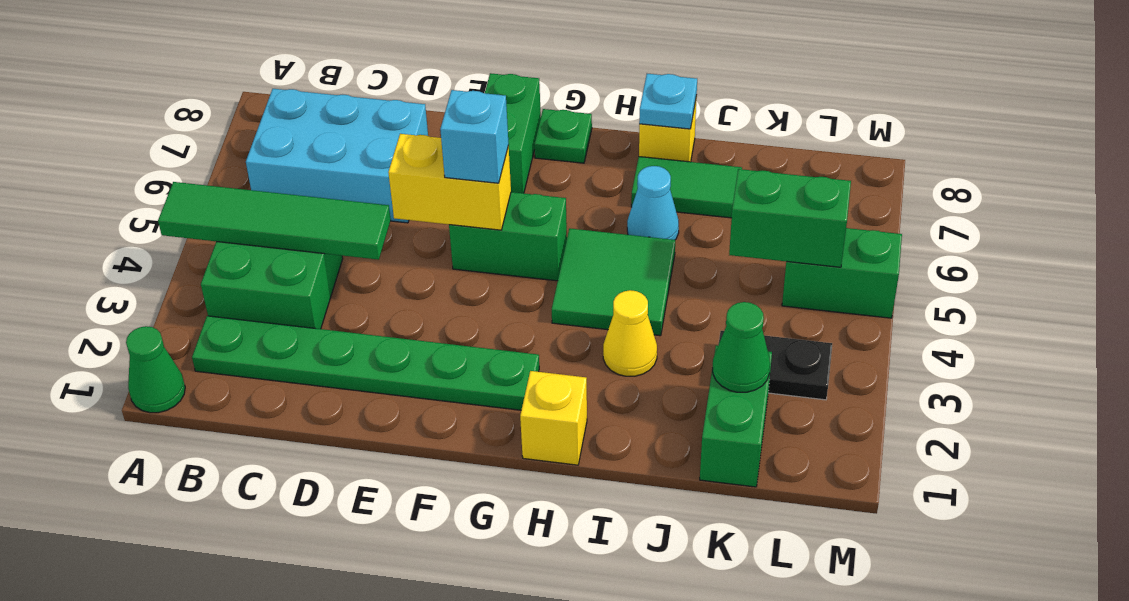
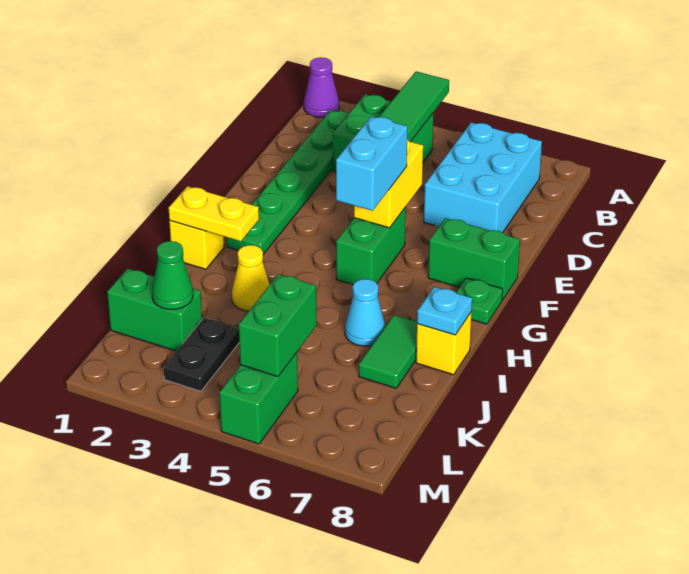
green cone A1 level 1 -> purple cone A1 level 1
cyan brick F5 level 3 -> cyan brick F5:G5 level 3
none -> yellow plate H1:H2 level 2
green tile H4:I5 level 1 -> none

